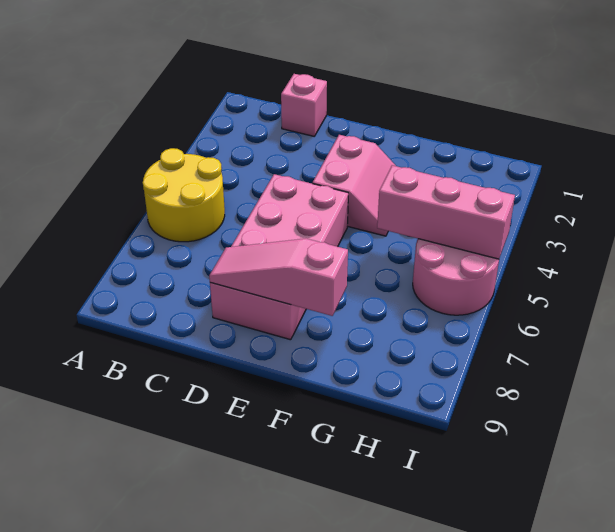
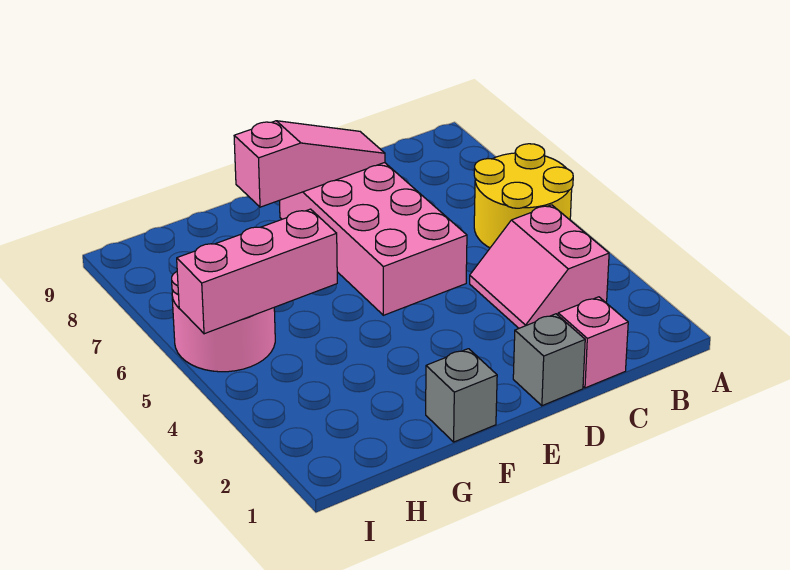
none -> grey brick D1 level 1
pink slope E3:F4 level 1 top E -> pink slope B3:C4 level 1 top B
none -> grey brick F1 level 1

